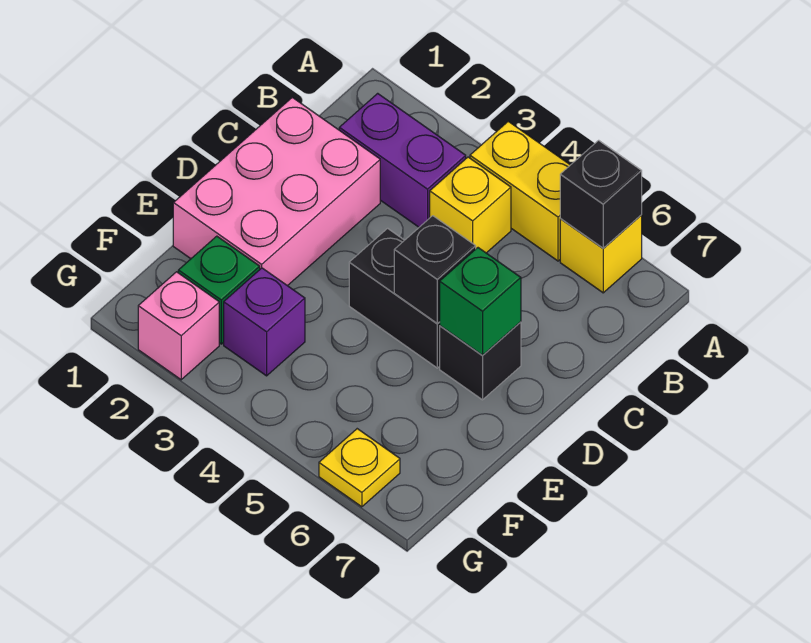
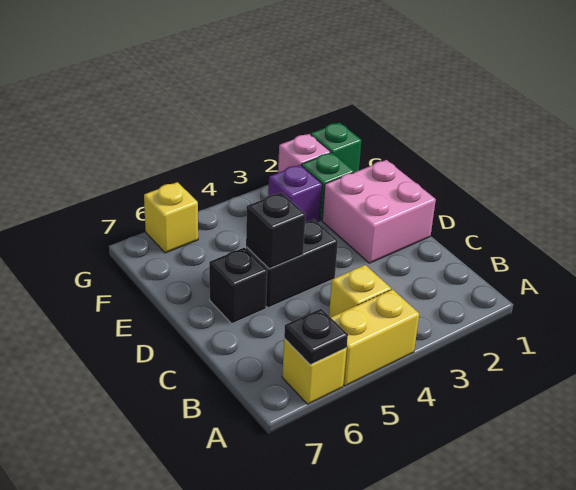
black brick A6 level 2 -> black plate A6 level 2
purple brick B2:B3 level 1 -> none
pink brick C1:E2 level 1 -> pink brick D1:E2 level 1
green brick D6 level 2 -> green brick G1 level 1
yellow plate G6 level 1 -> yellow brick G6 level 1

